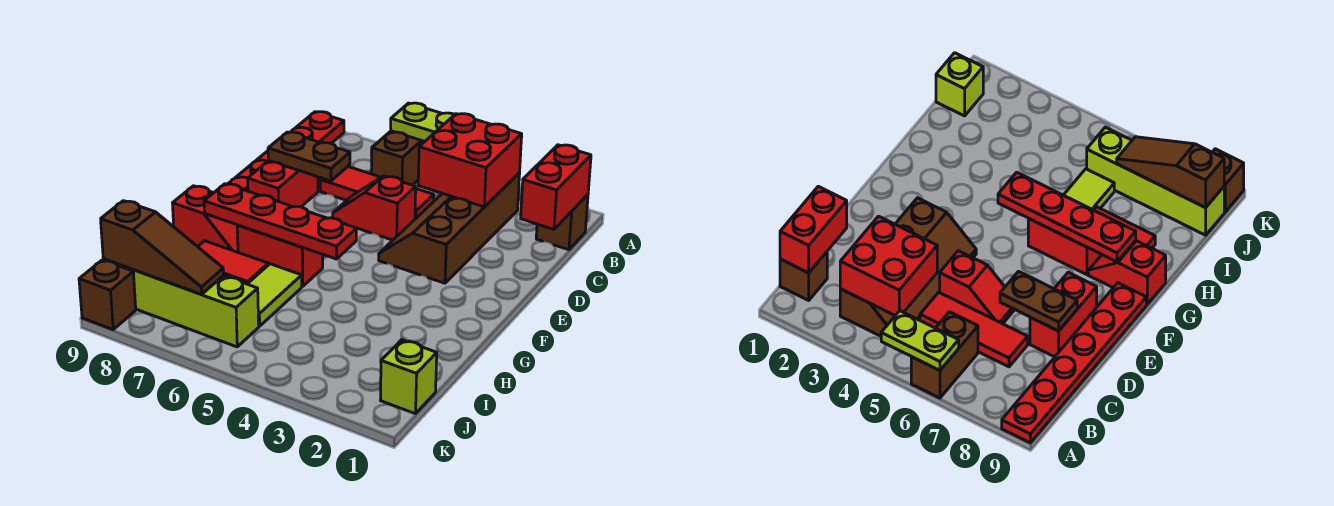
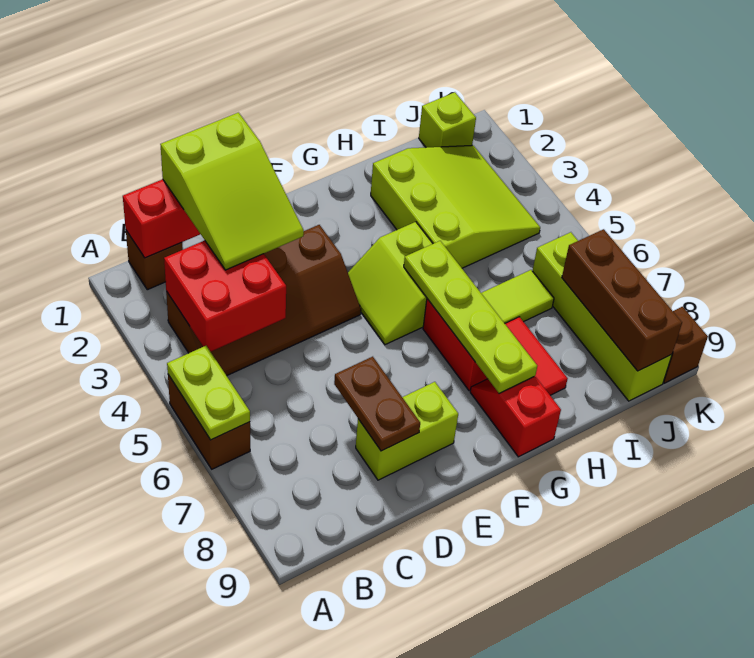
brown brick A6:B6 level 1 -> brown brick A5:A6 level 1
red plate A9:F9 level 1 -> none
none -> lime slope C1:D3 level 3 top 1
red tile C5:C7 level 1 -> none
red slope D5:D6 level 1 top 5 -> none
red brick D8:E8 level 1 -> lime brick D8:E8 level 1
none -> lime slope F4:G5 level 1 top G
red plate G5:G8 level 2 -> lime plate G5:G8 level 2
none -> lime slope H2:J4 level 1 top H
brown slope J7:J9 level 2 top 9 -> brown brick J7:J9 level 2

